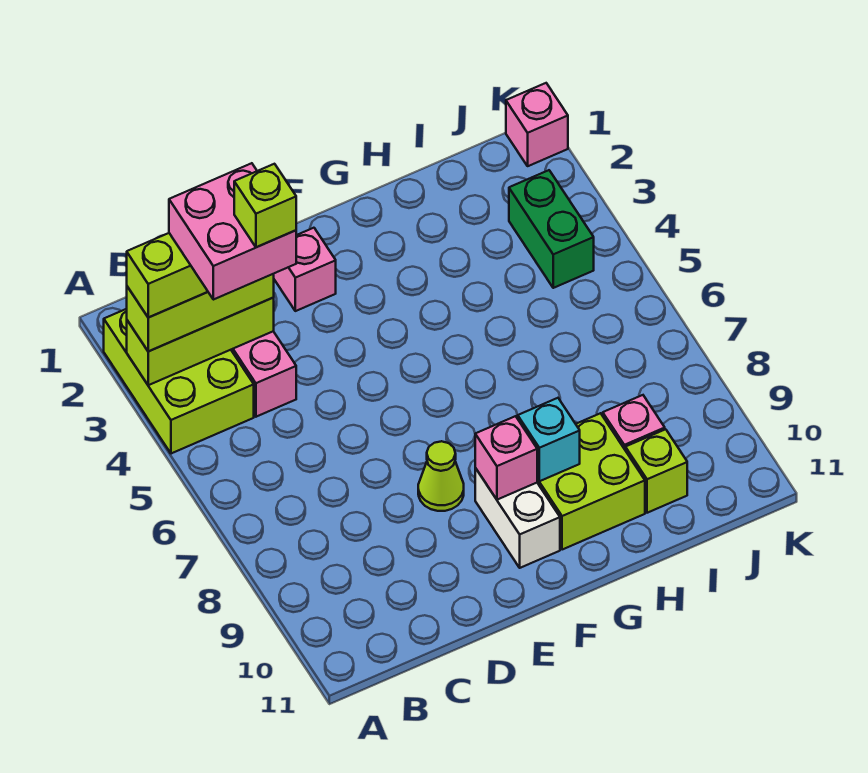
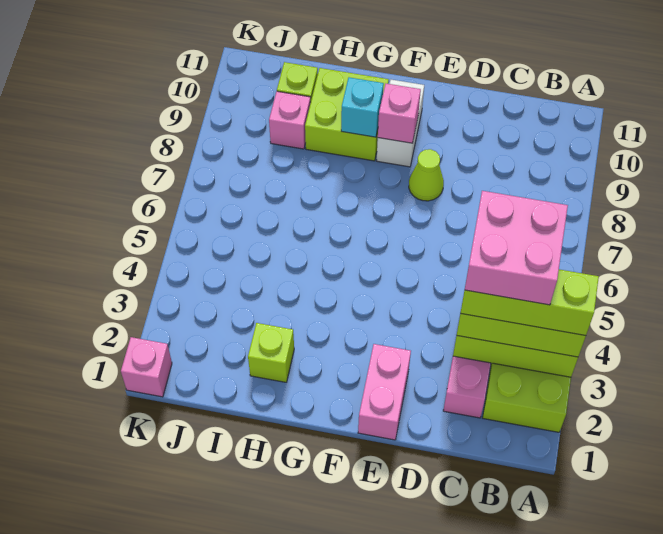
lime brick C4 level 6 -> lime brick H2 level 1
pink brick E2 level 1 -> pink brick E1:E2 level 1
green brick J3:J4 level 1 -> none

